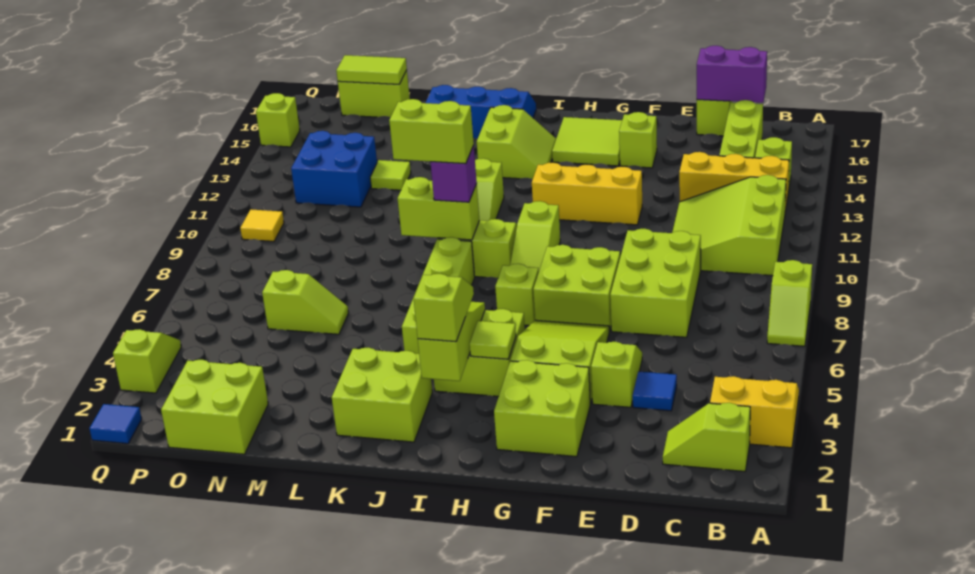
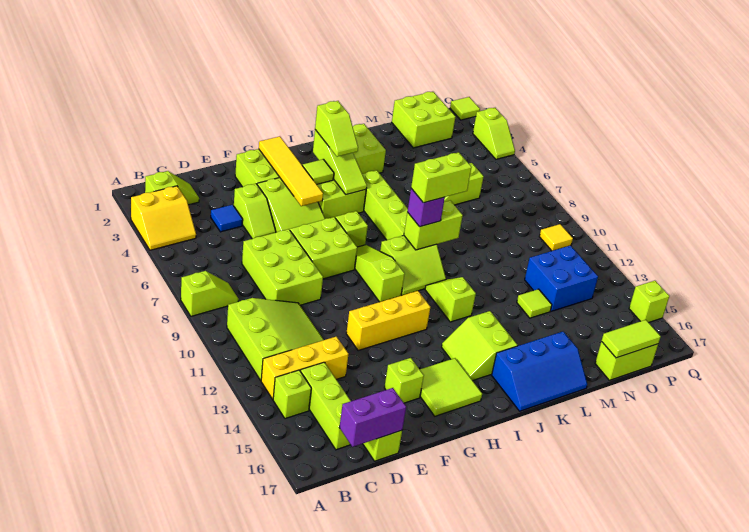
lime slope A7:A8 level 1 top 8 -> lime slope A8:B8 level 1 top A
none -> yellow tile G2:G5 level 2
blue tile Q1 level 1 -> lime tile Q1 level 1

